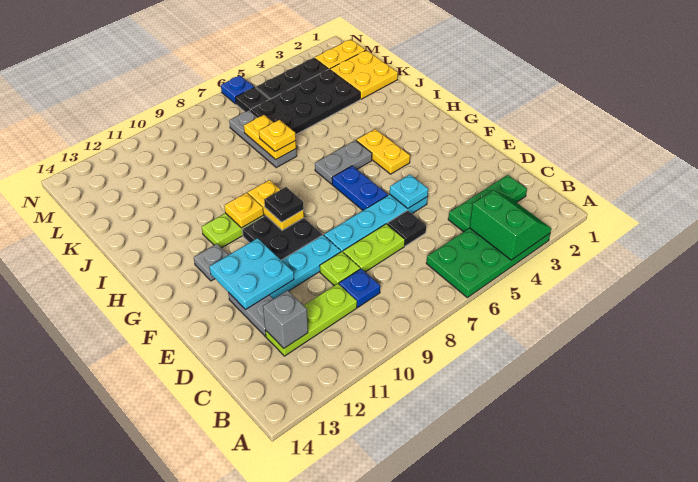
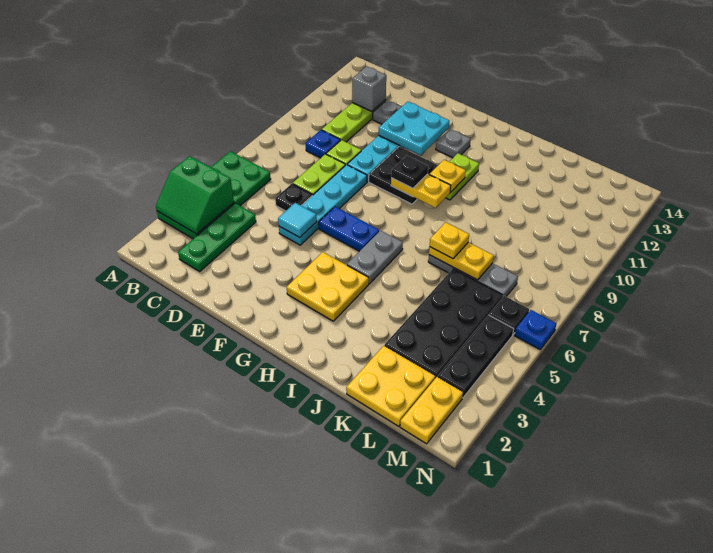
cyan plate E5 level 2 -> cyan tile E5 level 2
yellow plate G4:H4 level 1 -> yellow plate G3:H4 level 1

